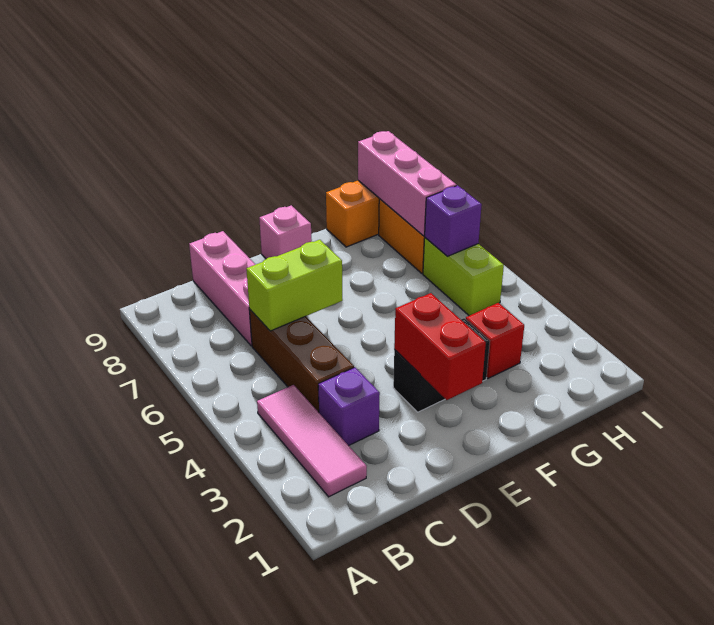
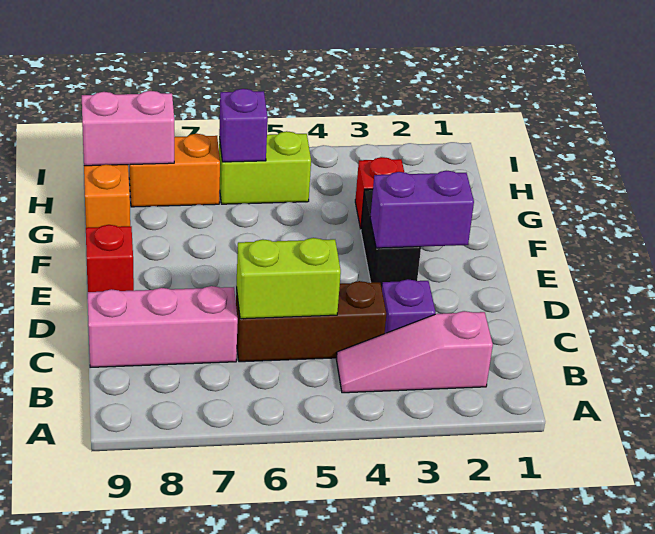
pink tile B2:B4 level 1 -> pink slope B2:B4 level 1 top 2
lime brick C6:D6 level 2 -> lime brick C5:C6 level 2
red brick E2:E3 level 2 -> purple brick E2:E3 level 2
pink brick E9 level 1 -> red brick E9 level 1
pink brick H7:H9 level 2 -> pink brick H8:H9 level 2

